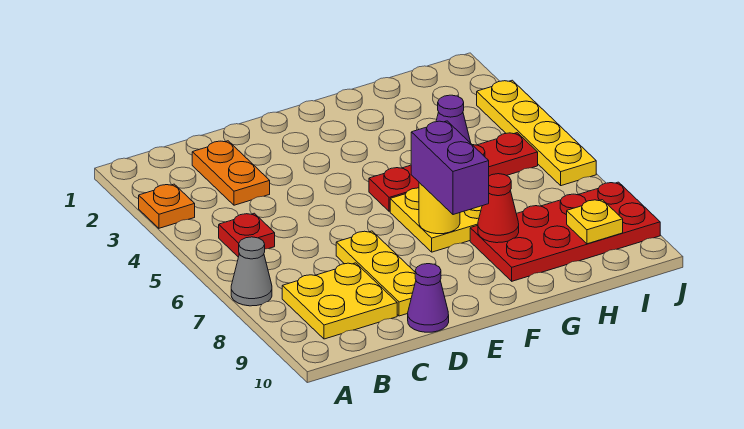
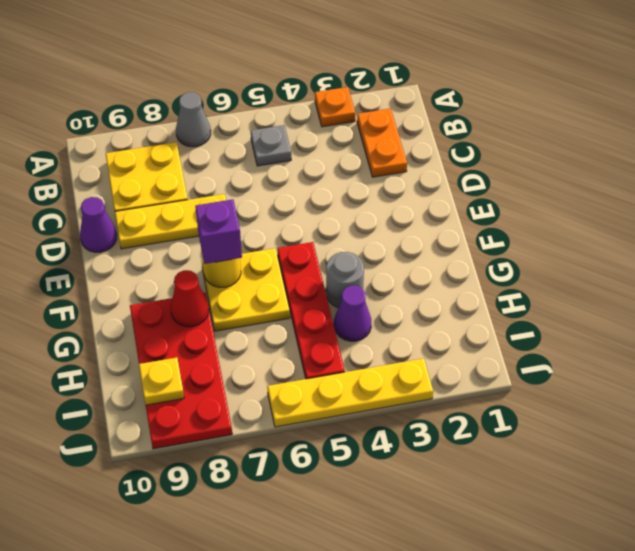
red plate B5 level 1 -> grey plate B5 level 1
orange plate C2:C3 level 1 -> orange plate B2:C2 level 1
purple brick F7:F8 level 3 -> purple brick F7 level 3
none -> grey round brick G4 level 1

